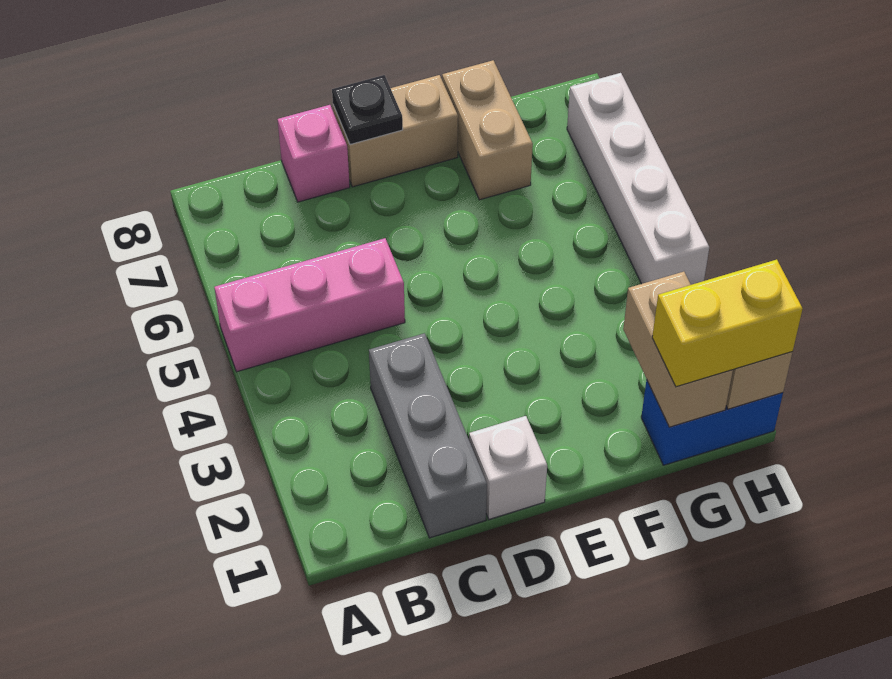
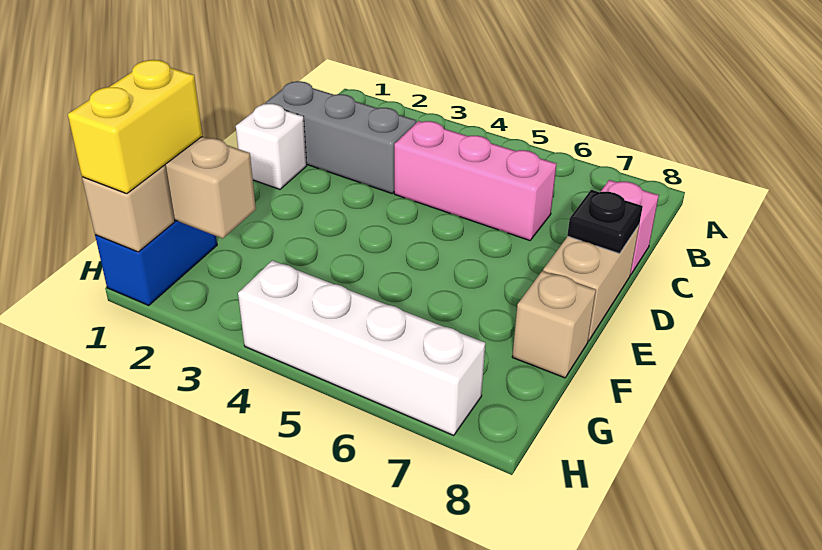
pink brick A5:C5 level 1 -> pink brick C4:C6 level 1
tan brick F7:F8 level 1 -> tan brick F8 level 1

